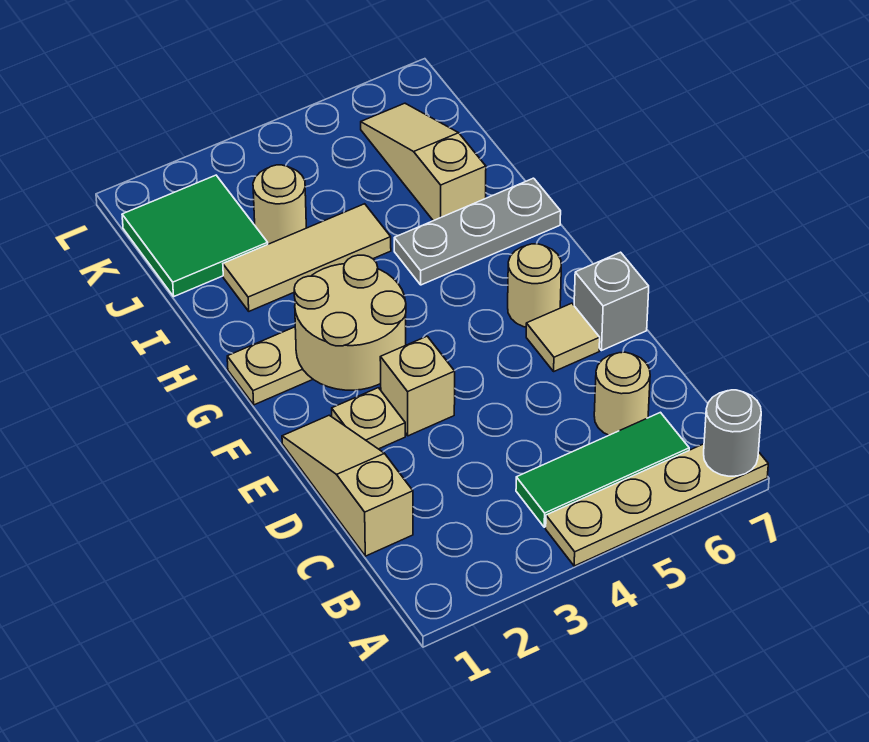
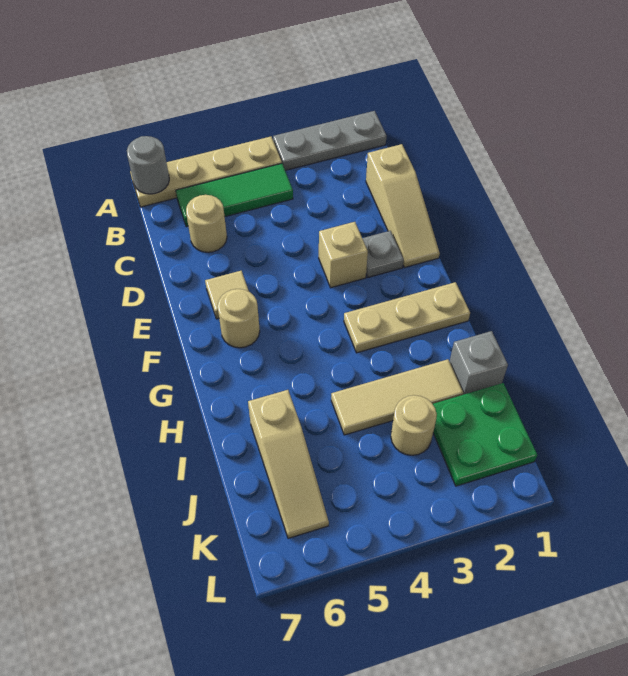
tan plate E2 level 1 -> grey plate E2 level 1
grey brick E7 level 1 -> grey brick I1 level 1
tan round brick F2:G3 level 2 -> none
grey plate H5:H7 level 1 -> grey plate A1:A3 level 1
green tile J1:K2 level 1 -> green plate J1:K2 level 1

